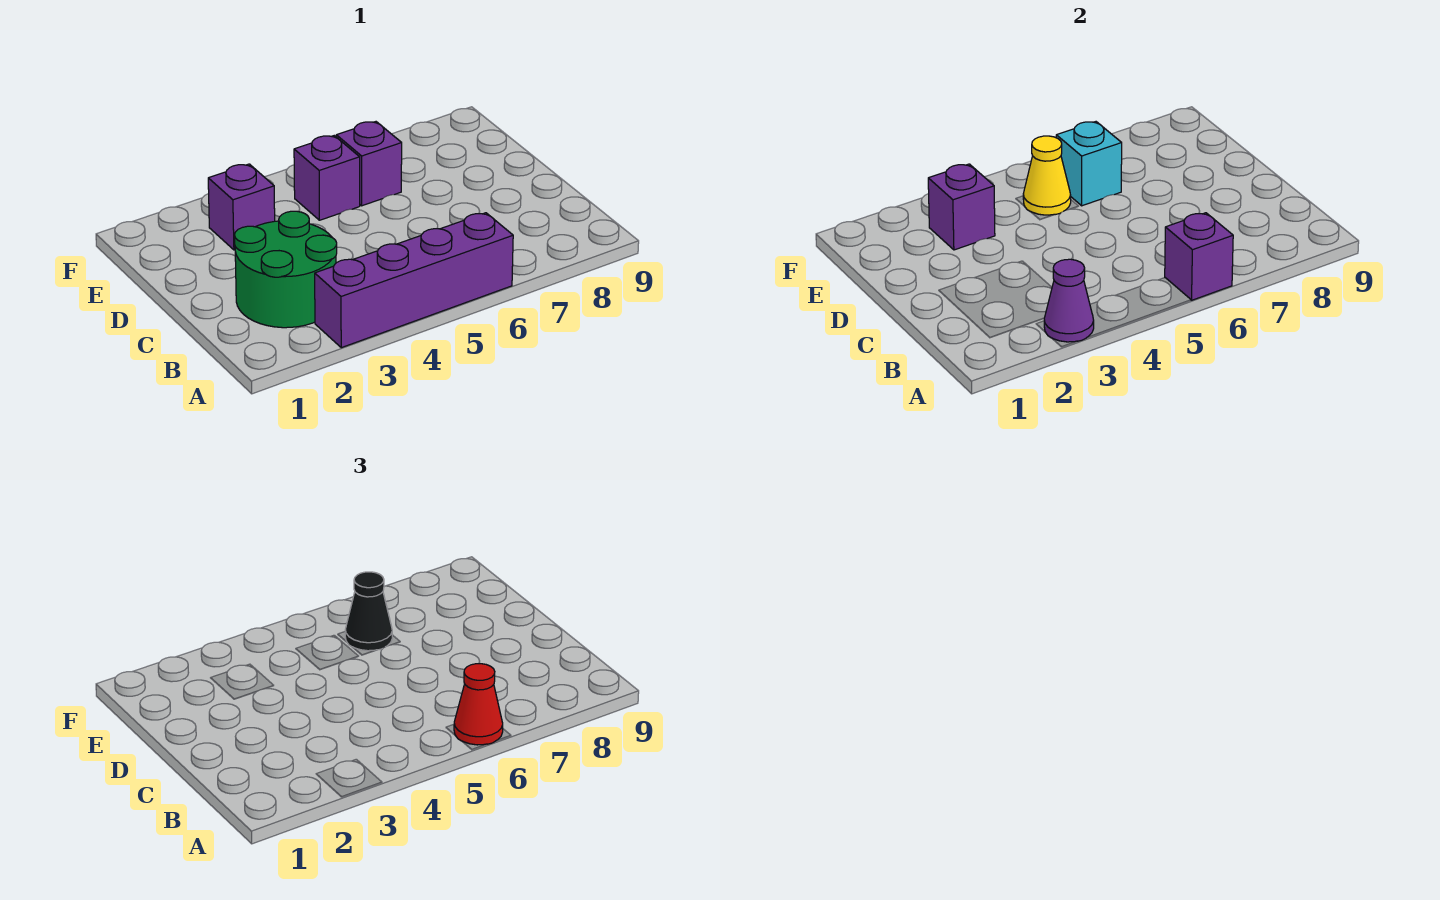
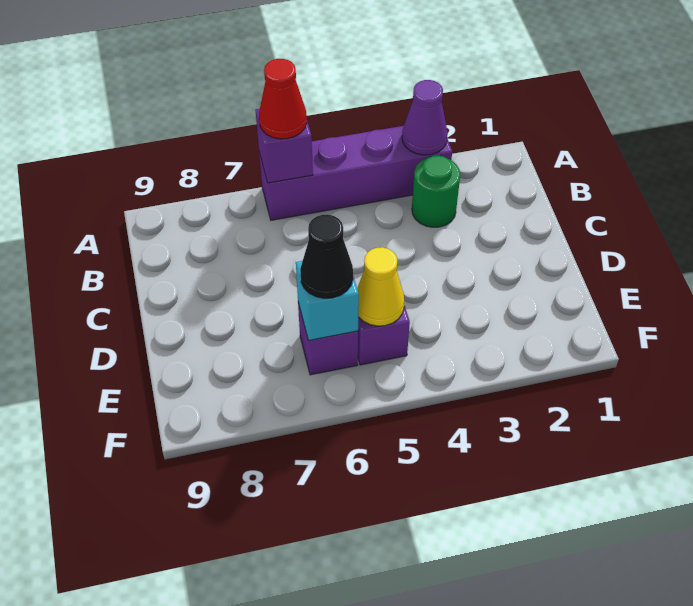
green round brick B2:C3 level 1 -> green round brick B3 level 1
purple brick E3 level 1 -> none
purple brick E3 level 2 -> none

